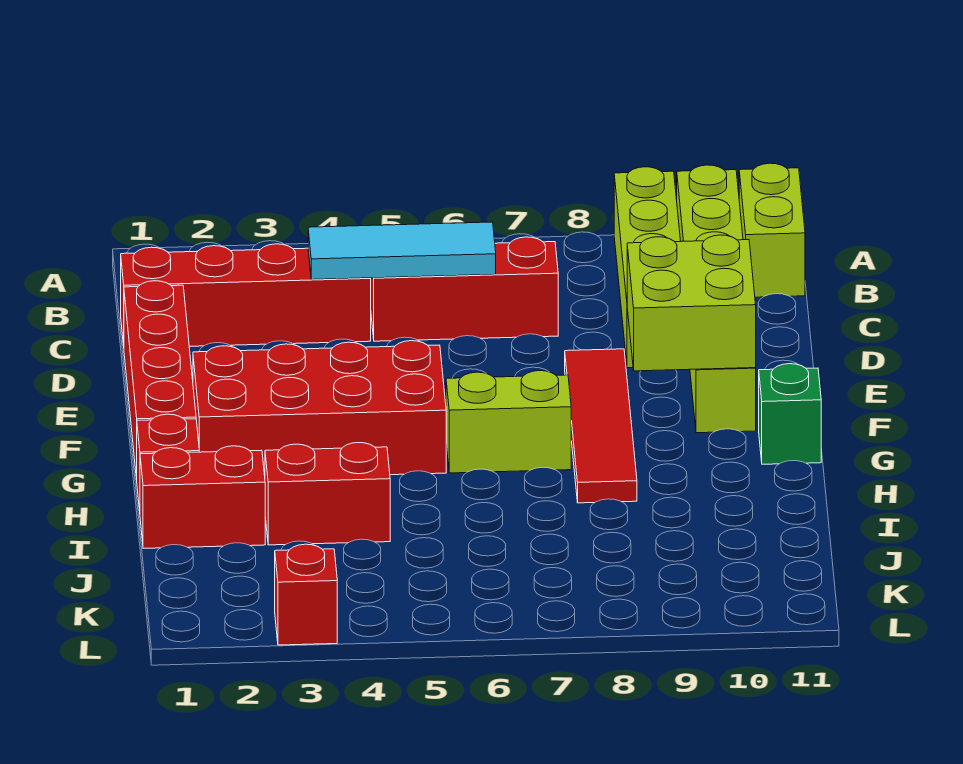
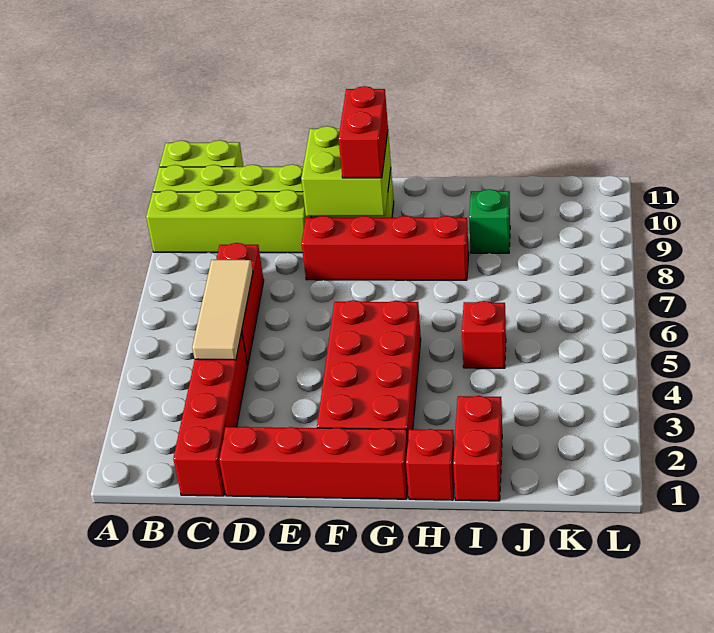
cyan tile C4:C6 level 2 -> tan tile C4:C6 level 2
red tile E8:H8 level 1 -> red brick E8:H8 level 1
lime brick G6:G7 level 1 -> none
green brick G11 level 1 -> green brick I9 level 1
red brick I3:I4 level 1 -> red brick F9:F10 level 3
red brick L3 level 1 -> red brick I5 level 1

